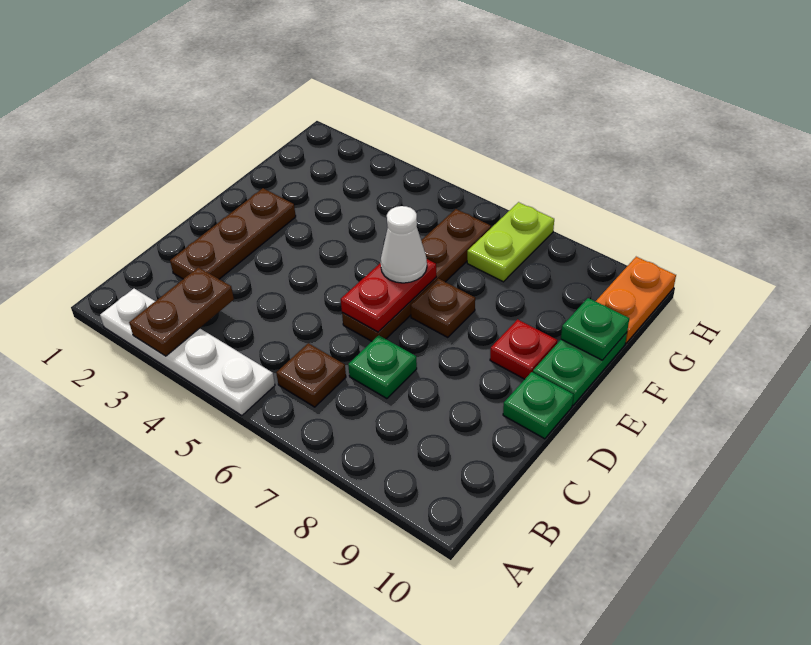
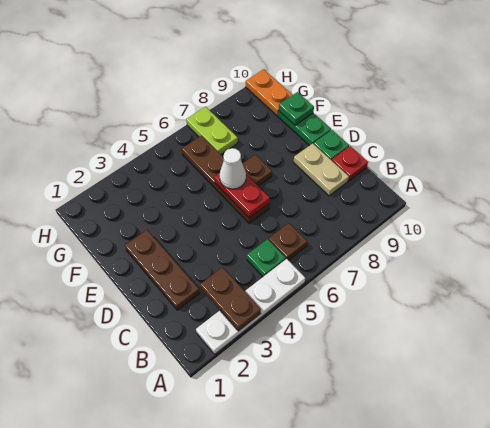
green plate C7 level 1 -> green plate B5 level 1
none -> tan plate C9:D9 level 1
red plate E9 level 1 -> red plate C10 level 1

